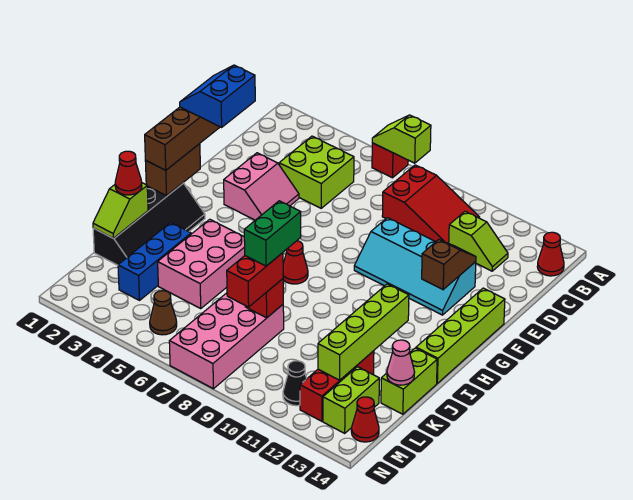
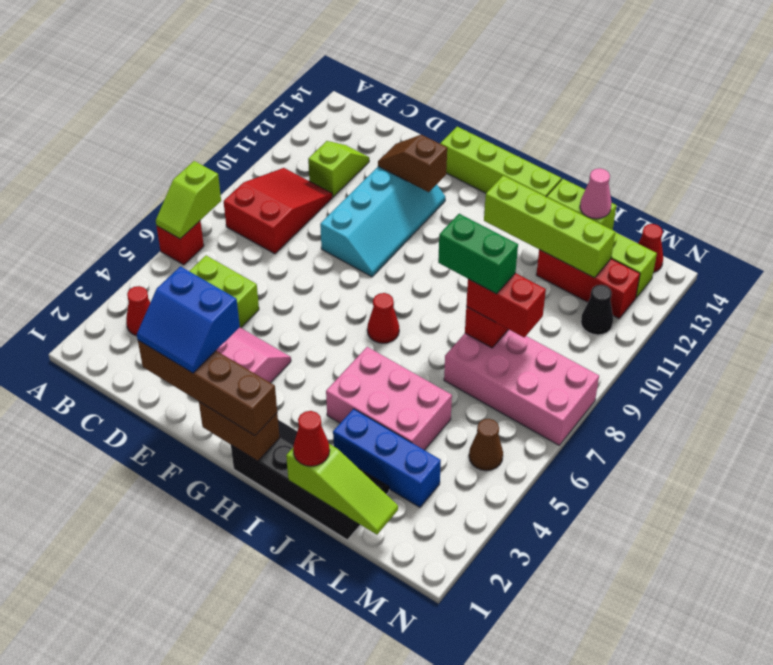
red cone B14 level 1 -> red cone B3 level 1
lime slope J1:K1 level 2 top J -> lime slope J1:L1 level 2 top J

